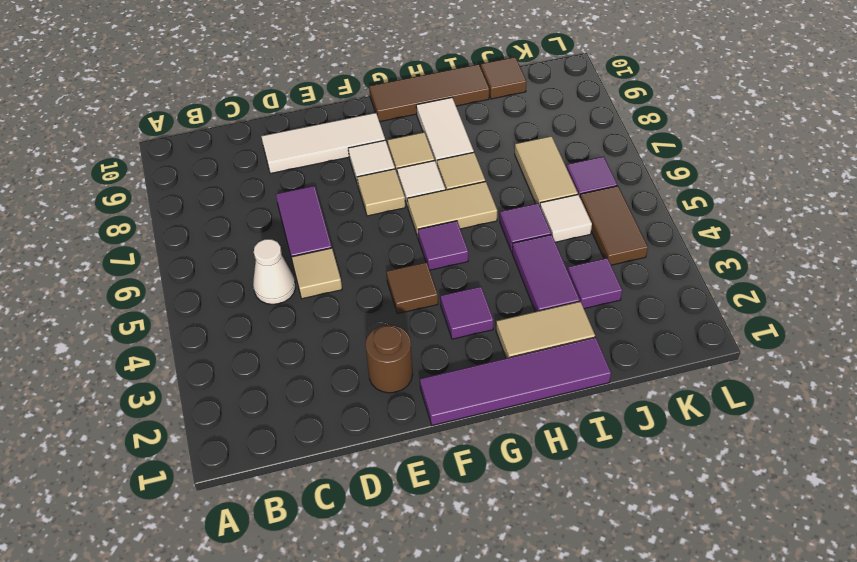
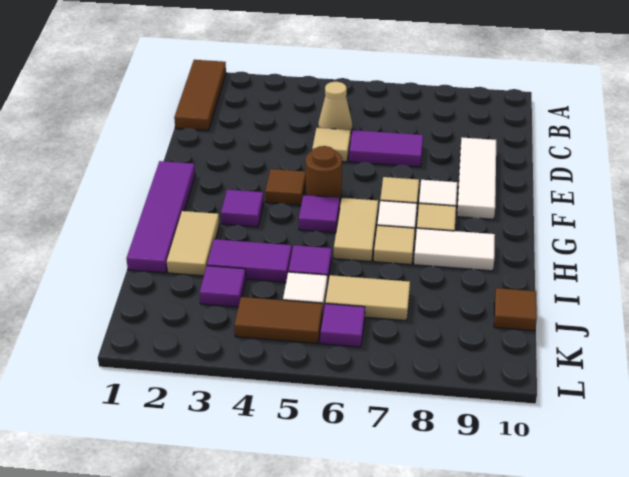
white cone C5 level 1 -> tan cone C5 level 1
brown round brick E2 level 1 -> brown round brick F5 level 1
brown tile G10:I10 level 1 -> brown tile A1:C1 level 1

